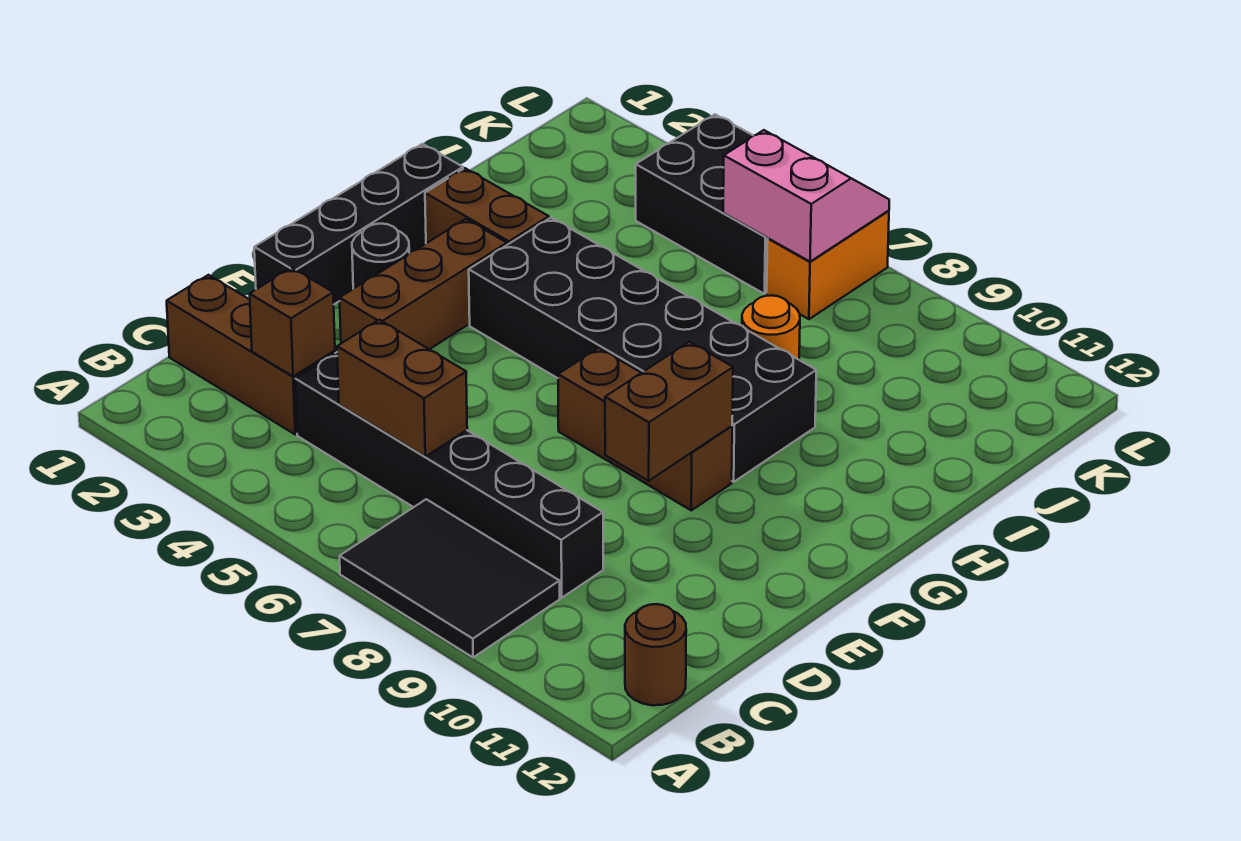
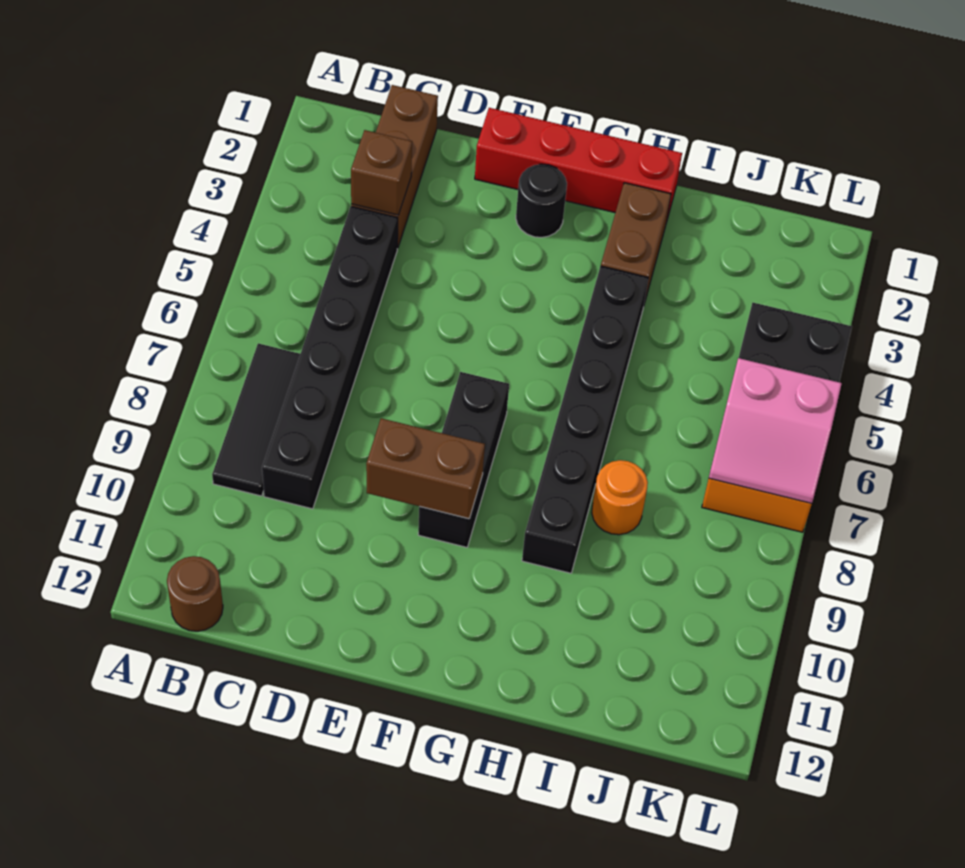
black tile A7:B9 level 1 -> black tile B7:B9 level 1
brown brick C5:C6 level 2 -> none
black brick E1:H1 level 1 -> red brick E1:H1 level 1
brown brick E3:G3 level 1 -> none
brown brick F7:F9 level 1 -> black brick F7:F9 level 1
black brick G4:H9 level 1 -> black brick H4:H9 level 1
pink slope K6:L7 level 2 top K -> pink slope K6:L7 level 2 top 6

